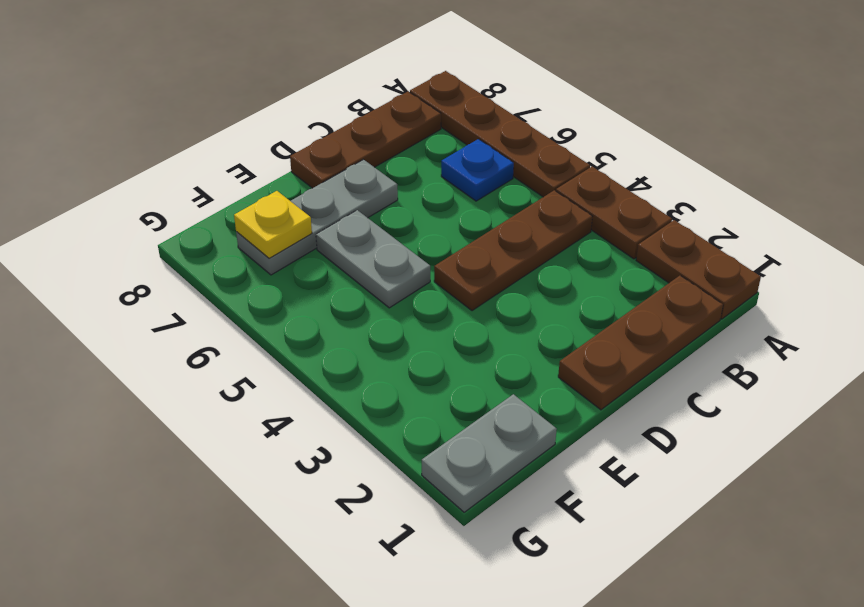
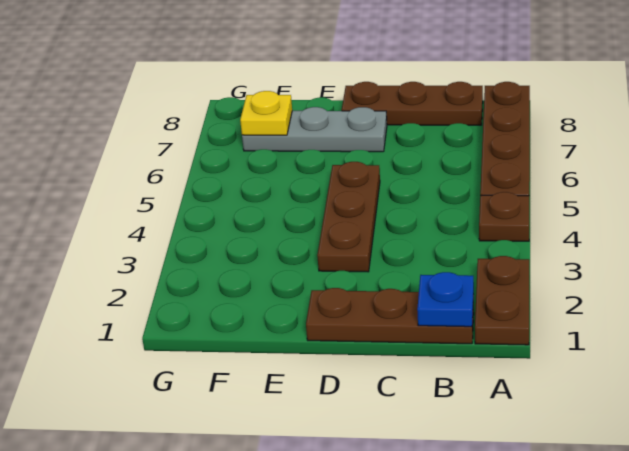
brown plate A3:A4 level 1 -> brown plate A4 level 1
brown plate B4:D4 level 1 -> brown plate D3:D5 level 1
blue plate B6 level 1 -> blue plate B1 level 2
grey plate E5:E6 level 1 -> none
grey plate F1:G1 level 1 -> none

